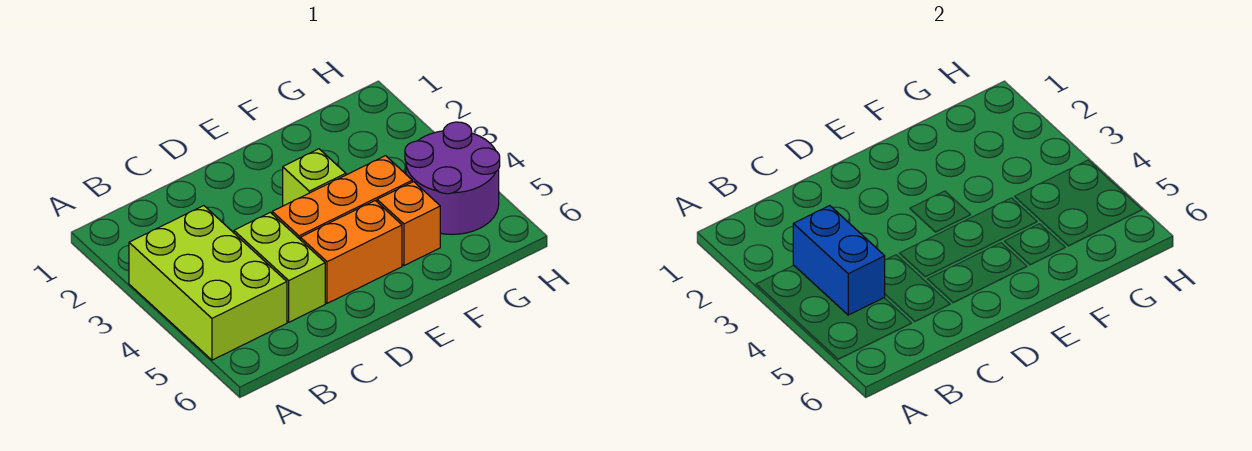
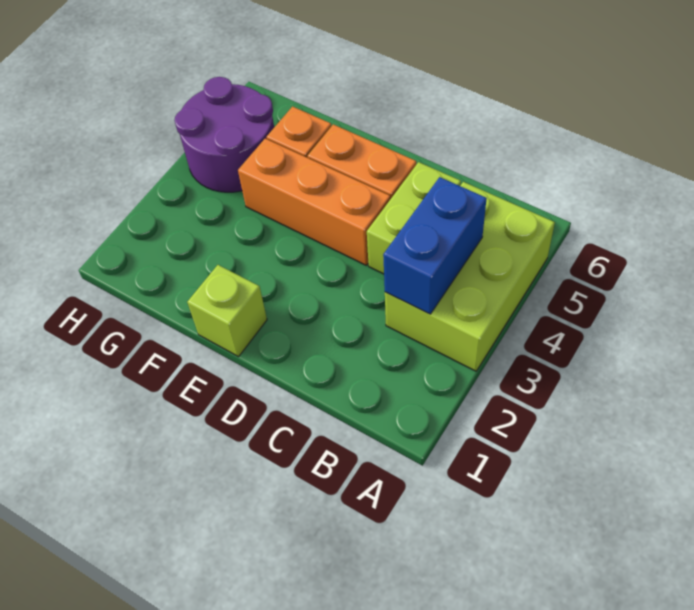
lime brick E3 level 1 -> lime brick E1 level 1

